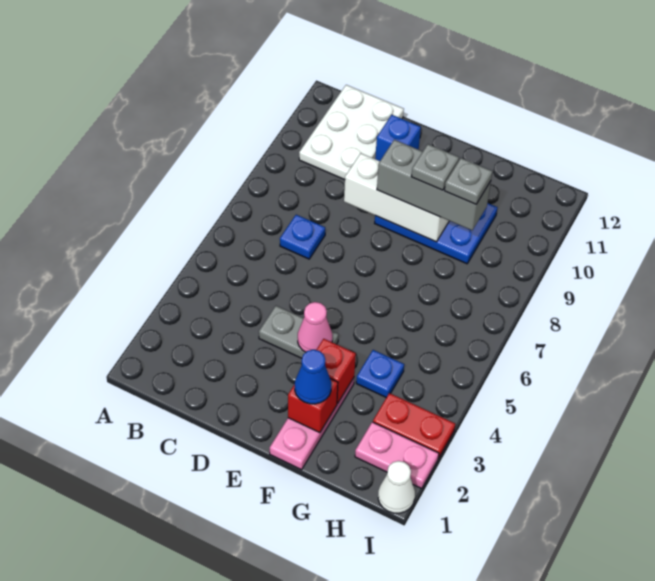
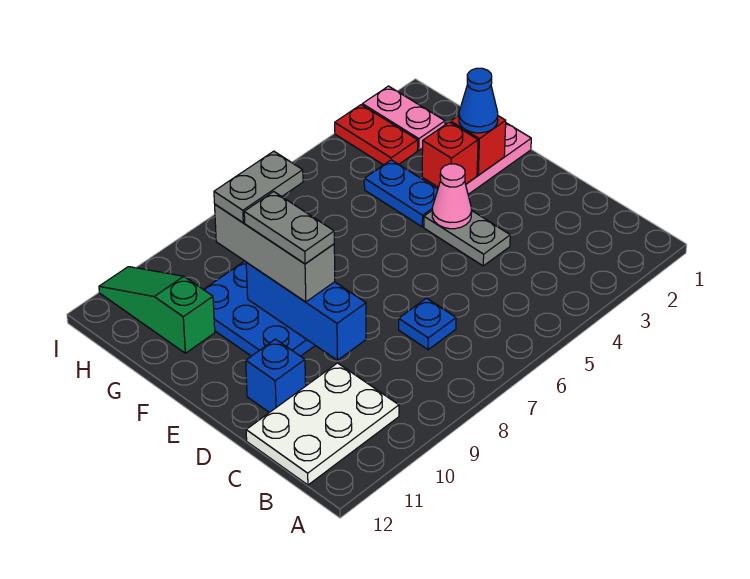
white brick D9:F9 level 2 -> blue brick D9:F9 level 2
grey plate F9 level 4 -> grey plate E9:F9 level 4
blue plate G4 level 1 -> blue plate F4:G4 level 1
grey plate G9 level 4 -> grey plate G8:G9 level 4
none -> green slope G11:I11 level 1 top G
white cone I1 level 1 -> none

